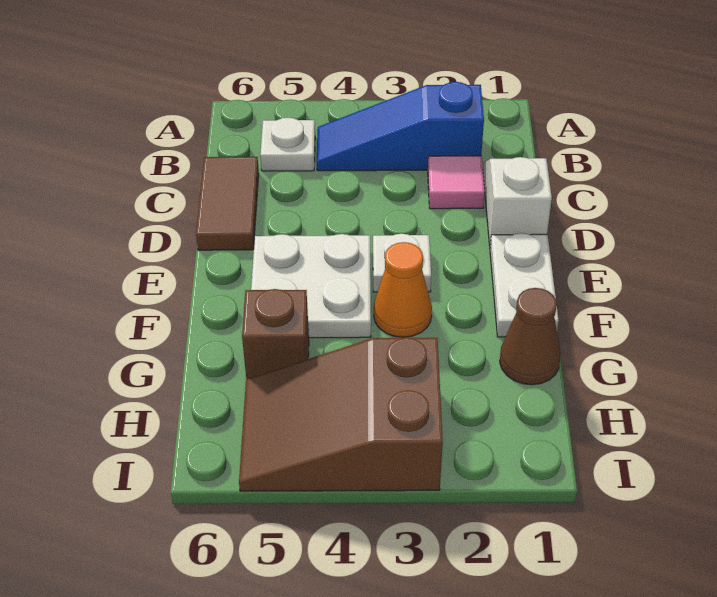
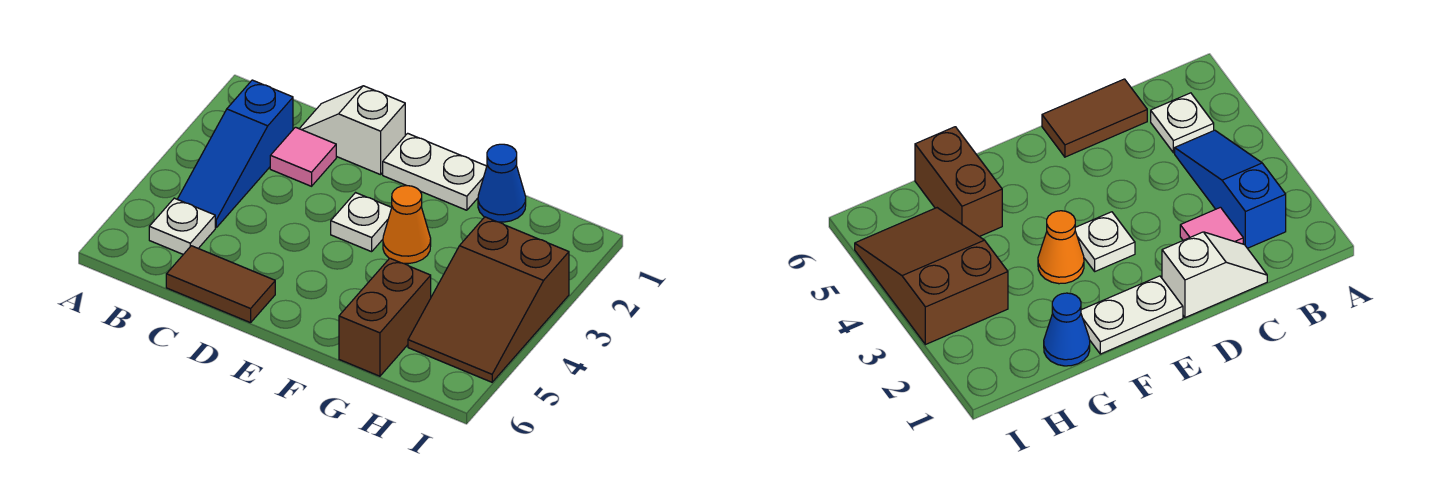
white plate E4:F5 level 1 -> none
brown cone G1 level 1 -> blue cone G1 level 1
brown brick G5 level 1 -> brown brick G5:G6 level 1

